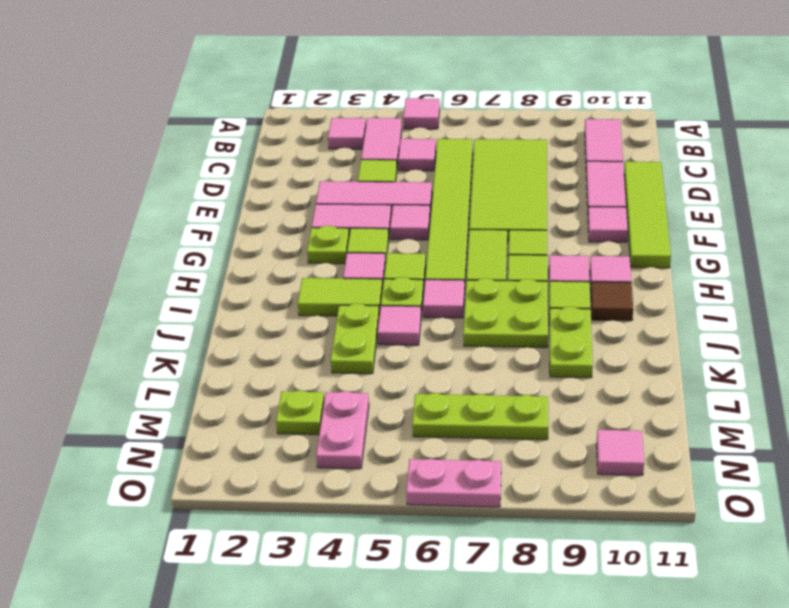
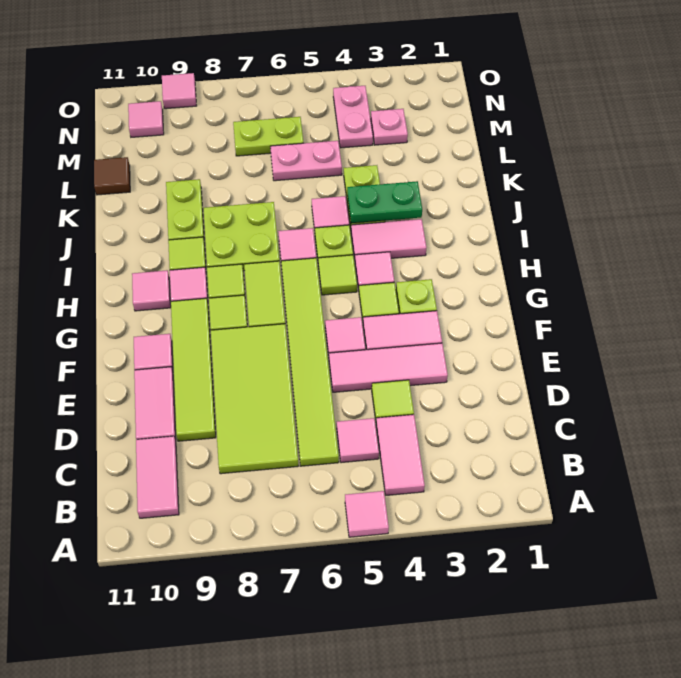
pink tile B3 level 1 -> pink tile O9 level 1
lime tile D11:G11 level 1 -> lime tile D9:G9 level 1
lime tile I3:I4 level 1 -> pink tile I3:I4 level 1
brown tile I10 level 1 -> brown tile L11 level 1
none -> green plate J3:J4 level 2
lime plate M3 level 1 -> pink plate M3 level 1
lime plate M6:M8 level 1 -> lime plate M6:M7 level 1
pink plate O6:O7 level 1 -> pink plate L5:L6 level 1

